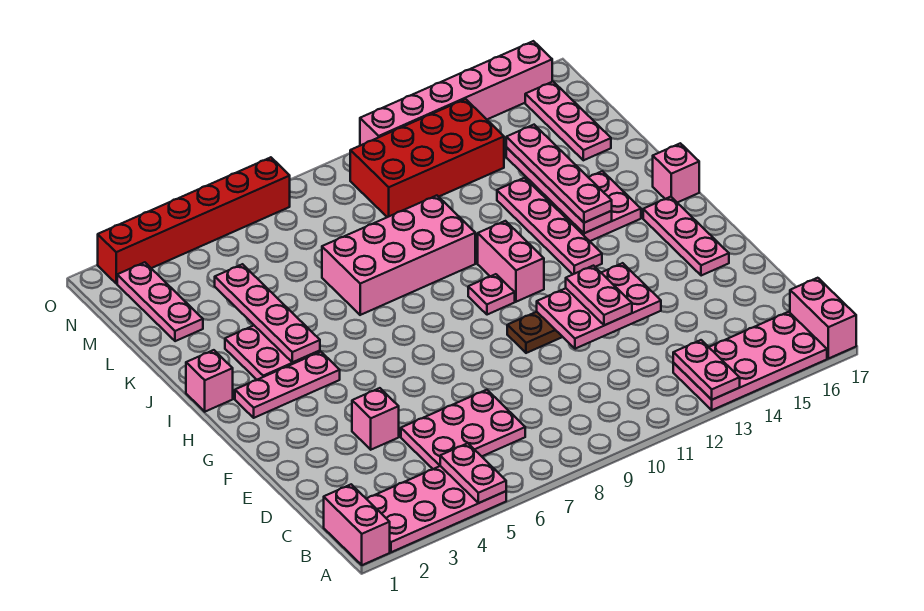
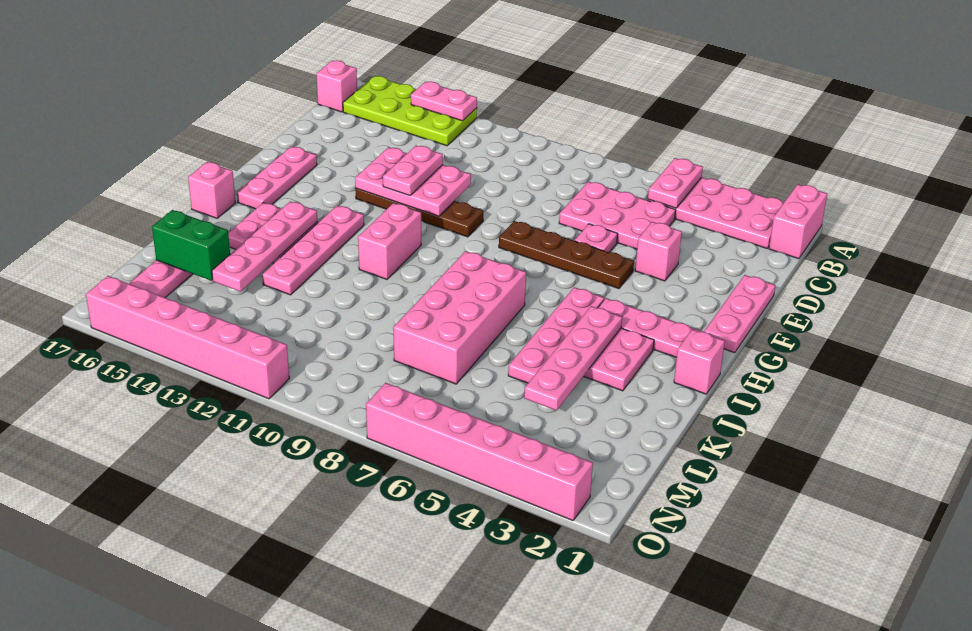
pink plate A13:B16 level 1 -> lime plate A13:B16 level 1
pink plate A13:B13 level 2 -> pink plate A13:A14 level 2
pink brick A17:B17 level 1 -> pink brick B17 level 1
none -> brown plate F5:F8 level 1
pink plate H10 level 1 -> pink plate E6 level 1
pink plate I14:L14 level 3 -> pink plate H5:K5 level 1
pink brick J7:K10 level 1 -> pink brick I7:L8 level 1
pink plate L2:N2 level 1 -> pink plate E1:G1 level 1
none -> green brick L15:L16 level 2
red brick M10:N13 level 1 -> none
red brick O2:O7 level 1 -> pink brick O2:O7 level 1

